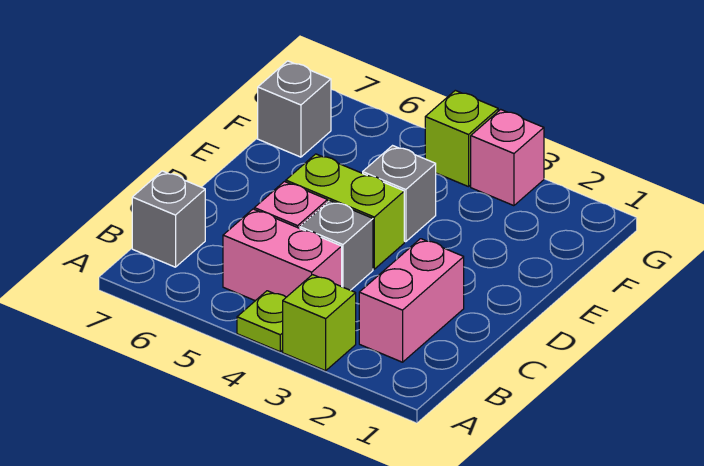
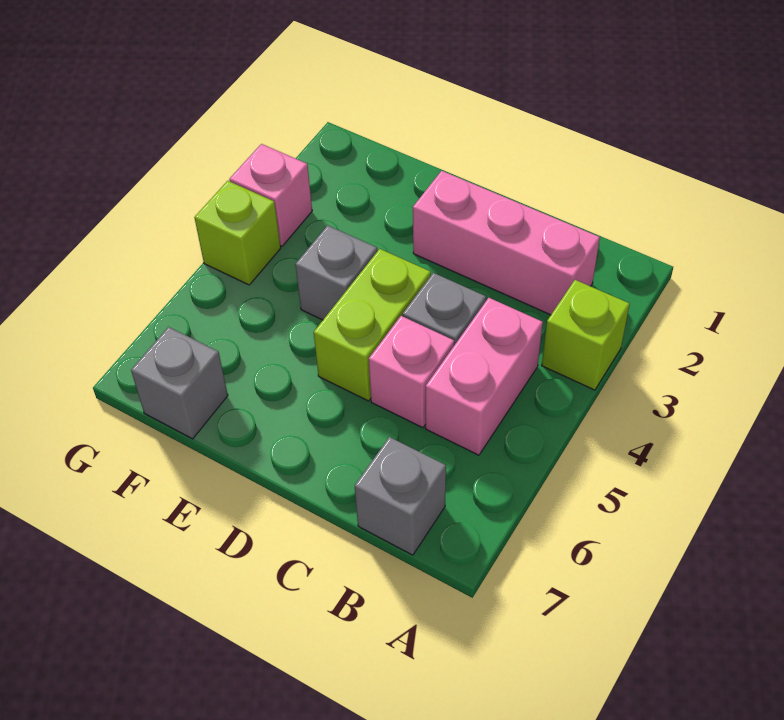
lime plate A4 level 1 -> none
pink brick B2:C2 level 1 -> pink brick B2:D2 level 1

